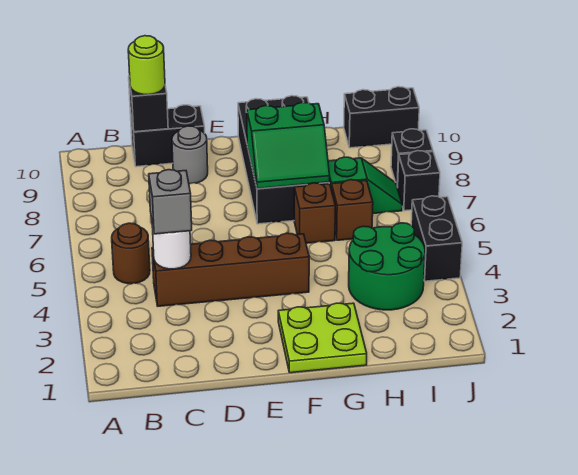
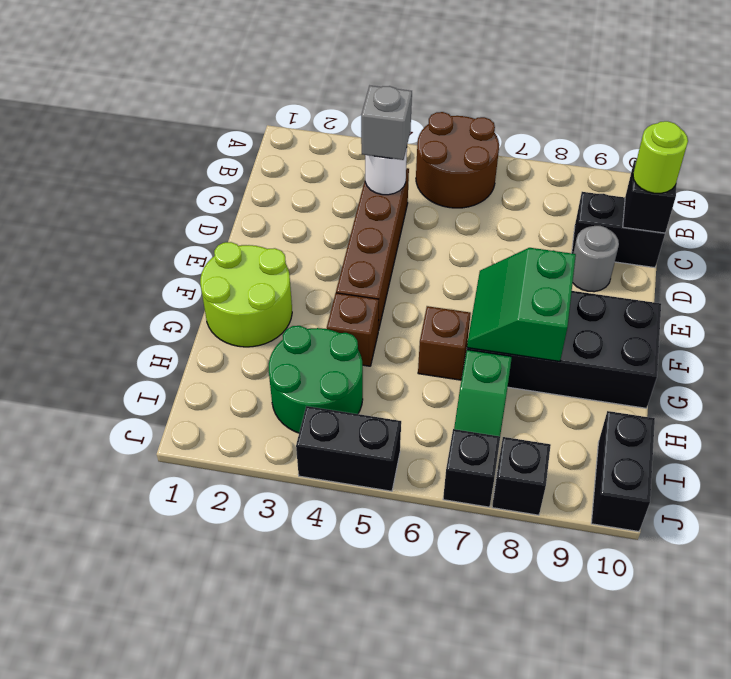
brown round brick B5 level 1 -> brown round brick A5:B6 level 1
black brick C10:D10 level 1 -> black brick C9:C10 level 1
lime plate F1:G2 level 1 -> lime round brick F1:G2 level 1
brown brick H6 level 1 -> brown brick G4 level 1

